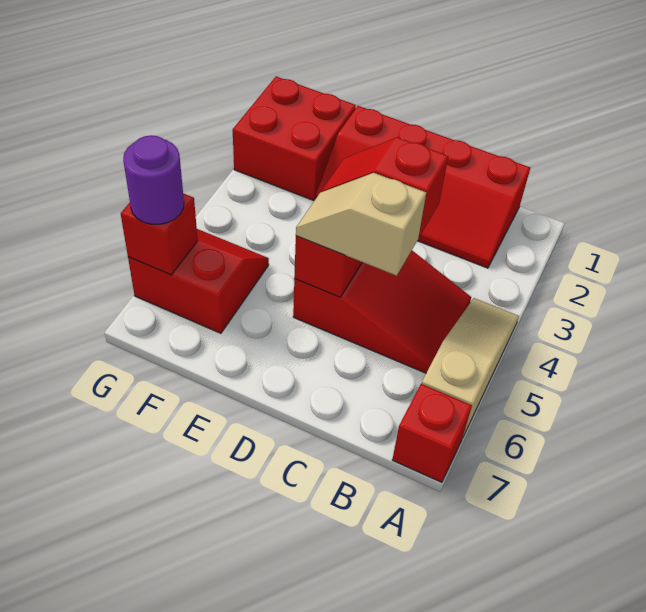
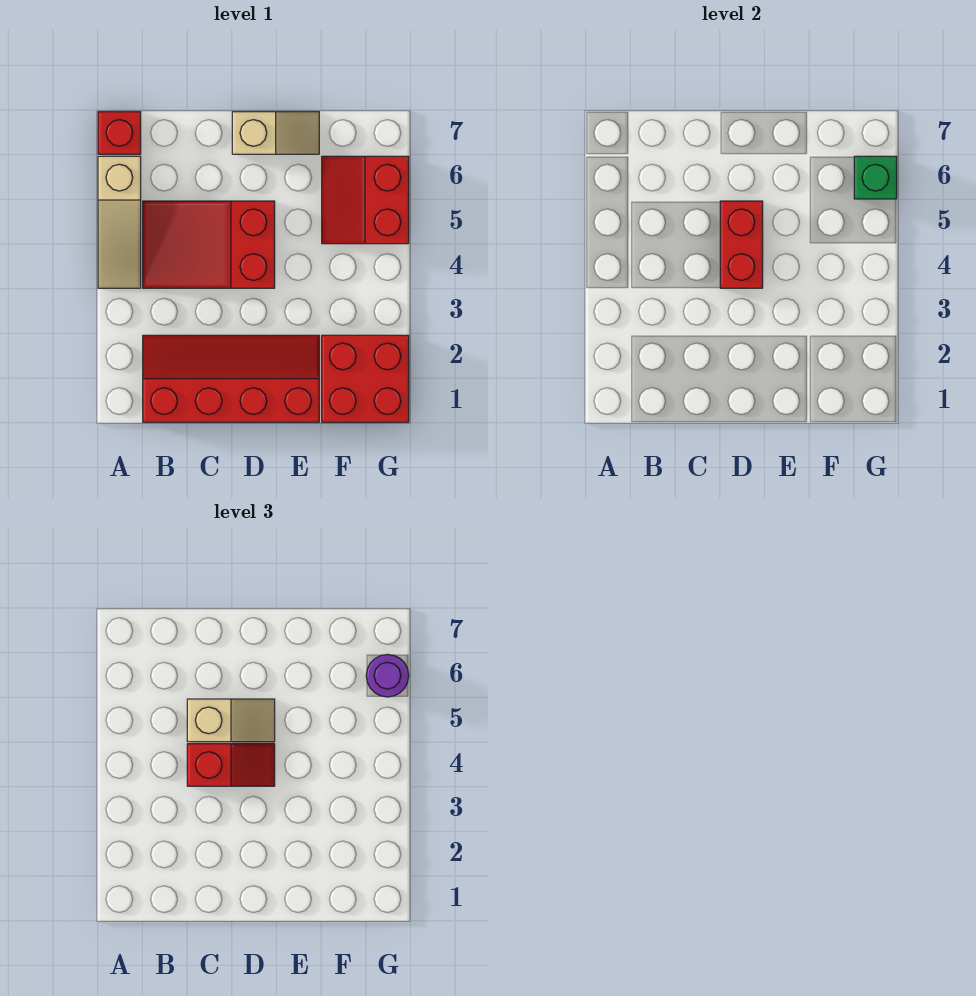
none -> tan slope D7:E7 level 1 top D
red slope F5:G6 level 1 top 6 -> red slope F5:G6 level 1 top G
red brick G6 level 2 -> green brick G6 level 2

